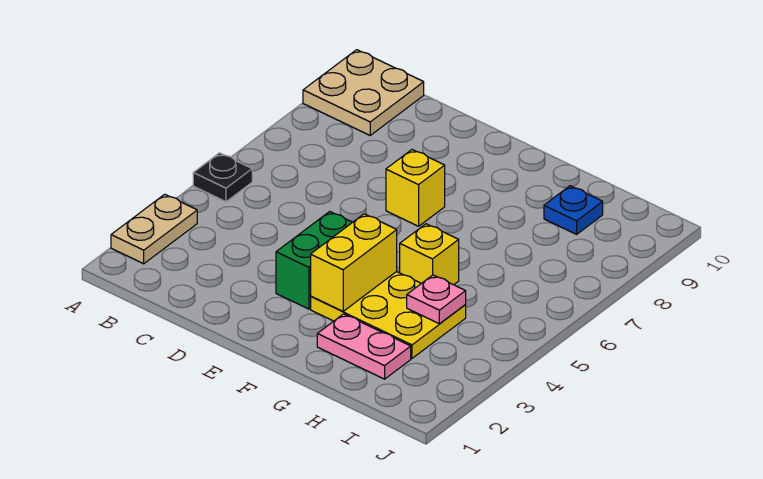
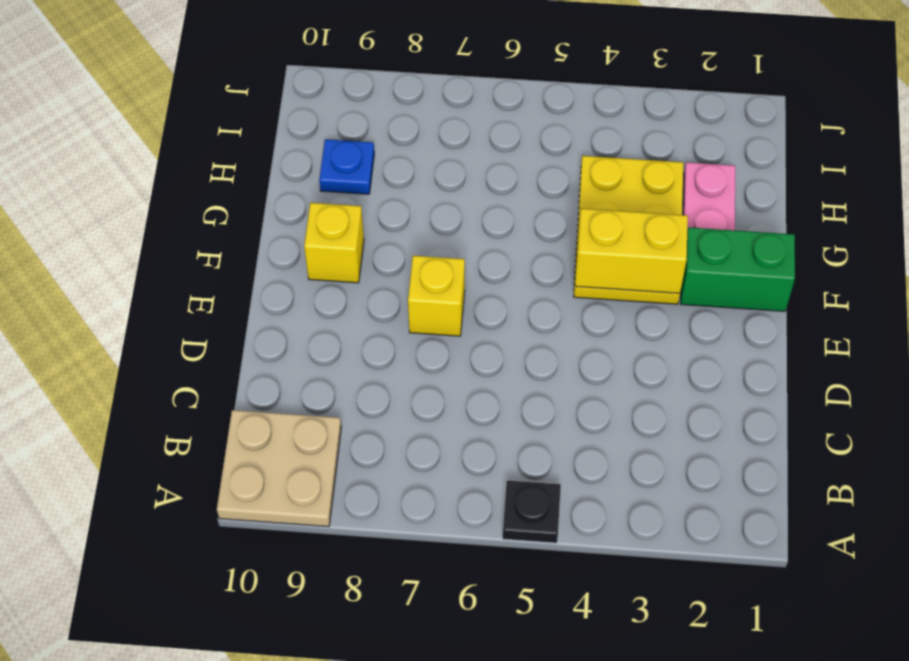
tan plate A2:A3 level 1 -> none
green brick E3:E4 level 1 -> green brick F1:F2 level 1
yellow brick G5 level 1 -> yellow brick F9 level 1
pink plate H4 level 2 -> none

